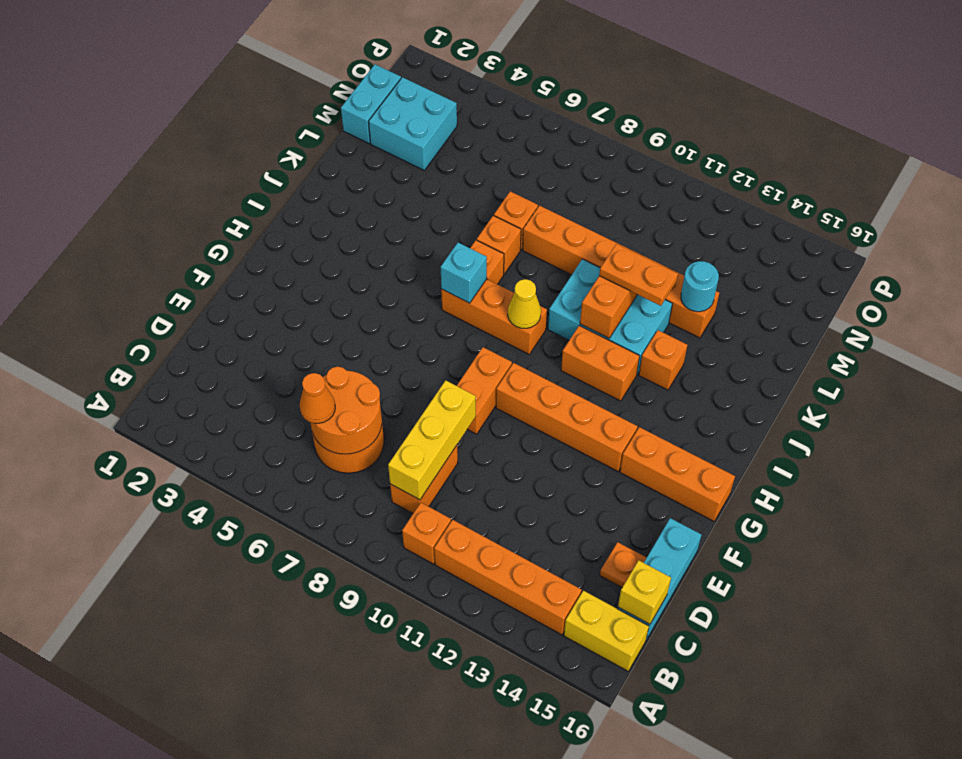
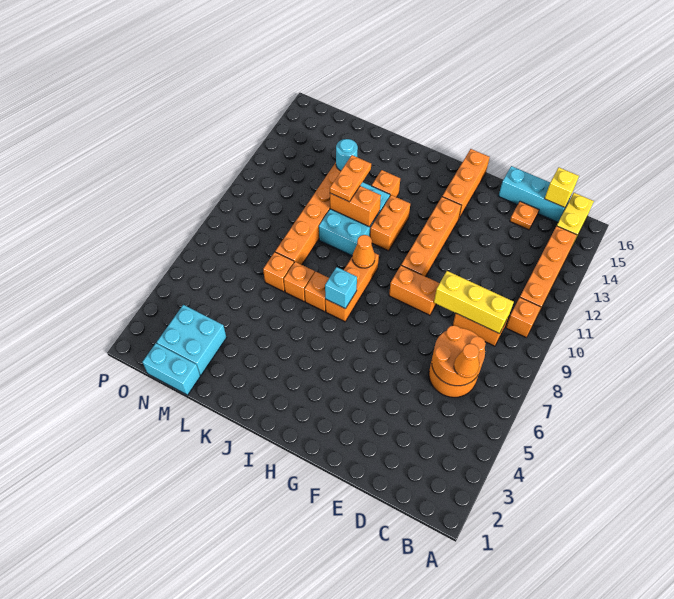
yellow cone I9 level 2 -> orange cone I9 level 2

